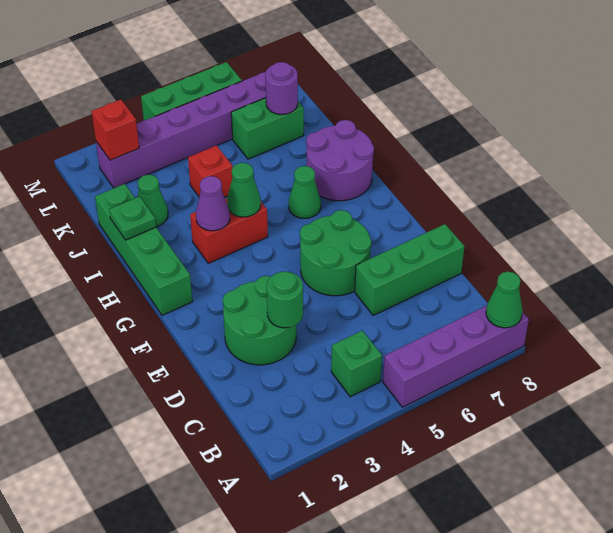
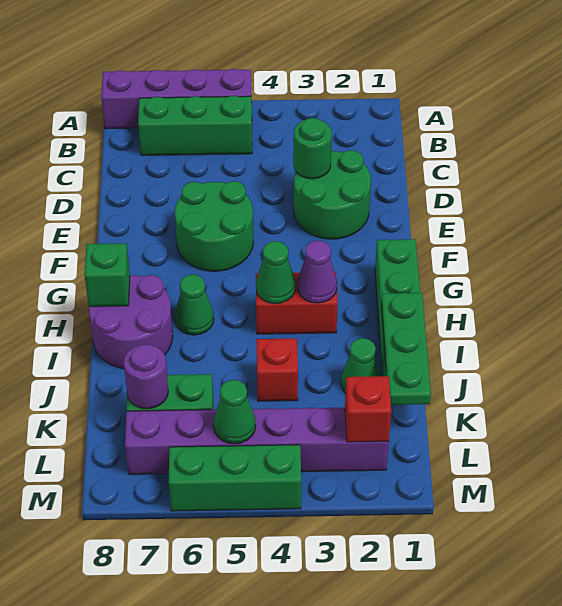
green cone A8 level 2 -> green cone L5 level 2
green brick B4 level 1 -> green brick H8 level 2
green brick D6:D8 level 1 -> green brick B5:B7 level 1
green plate I1 level 2 -> green plate I1:K1 level 2

